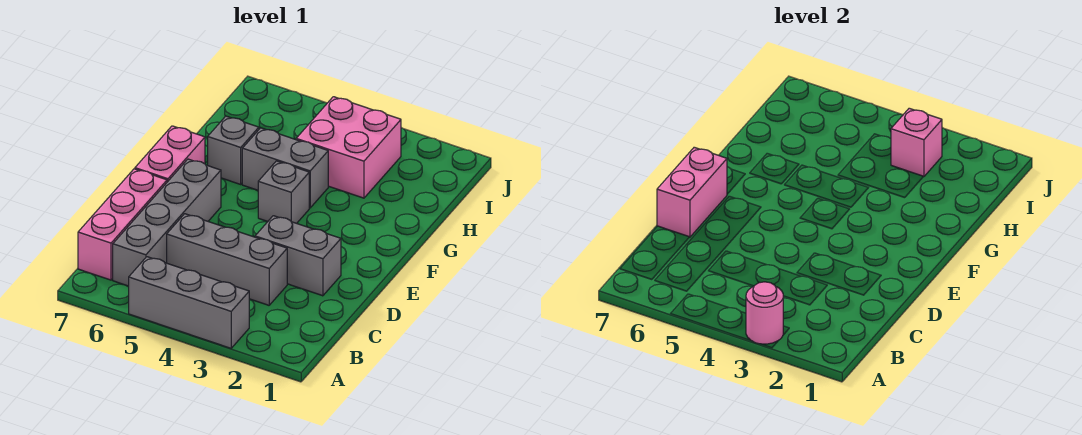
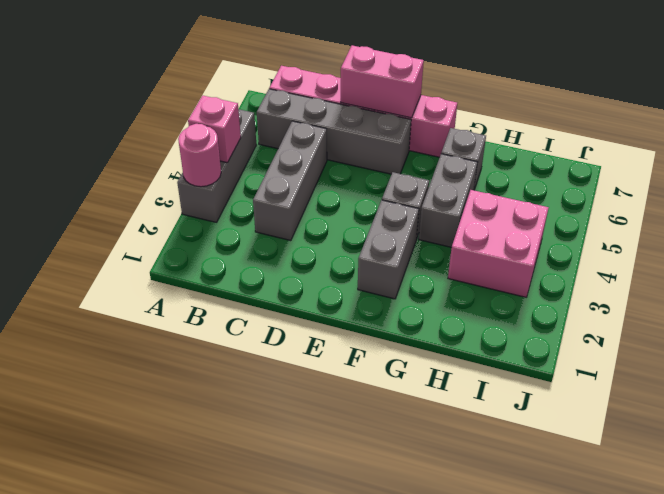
grey brick D2:D3 level 1 -> grey brick F2:F3 level 1
pink brick I3 level 2 -> pink brick A4 level 2

